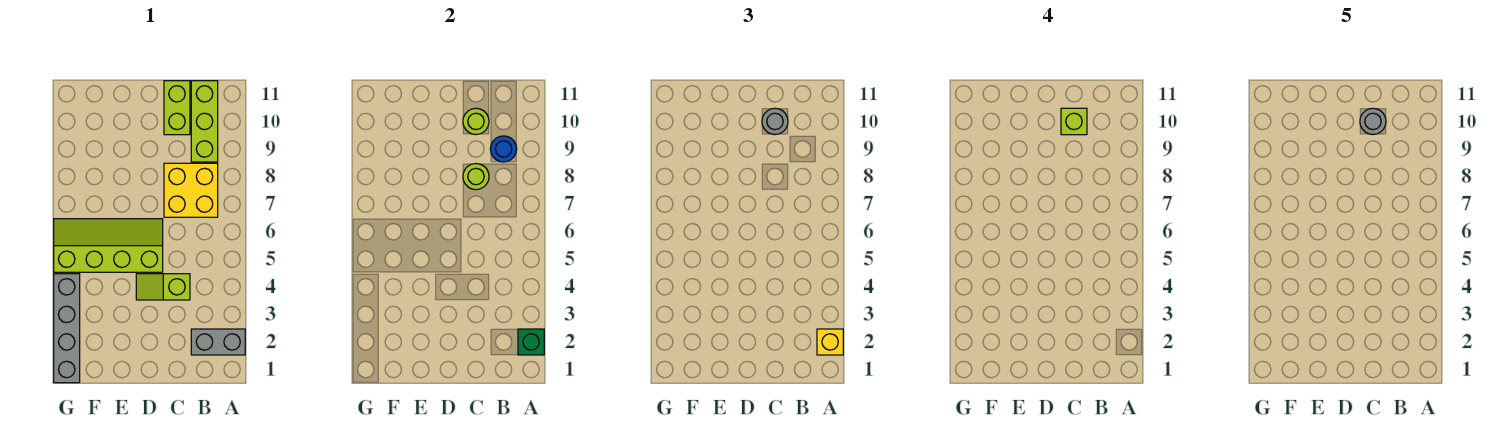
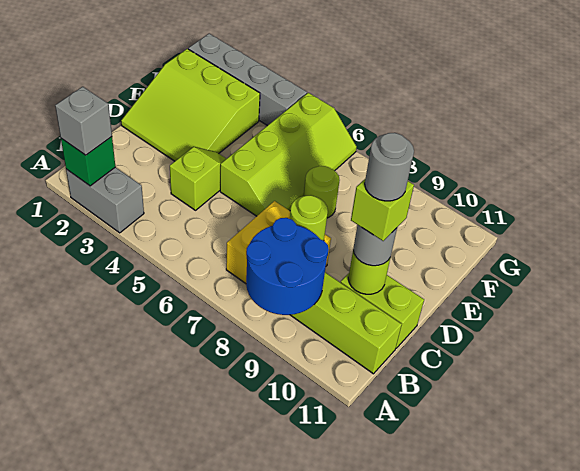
grey brick A2:B2 level 1 -> grey brick A2:A3 level 1
yellow brick A2 level 3 -> grey brick A2 level 3
blue round brick B9 level 2 -> blue round brick A8:B9 level 2
none -> lime slope D1:F3 level 1 top F
none -> lime round brick E7 level 1

